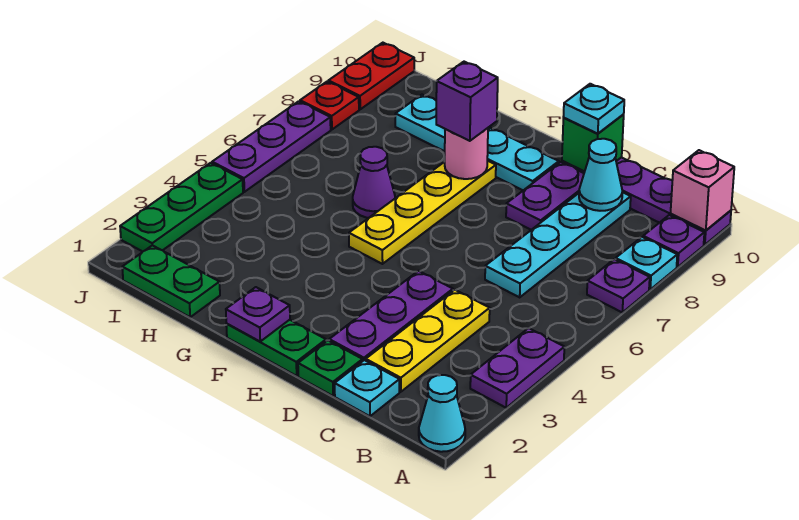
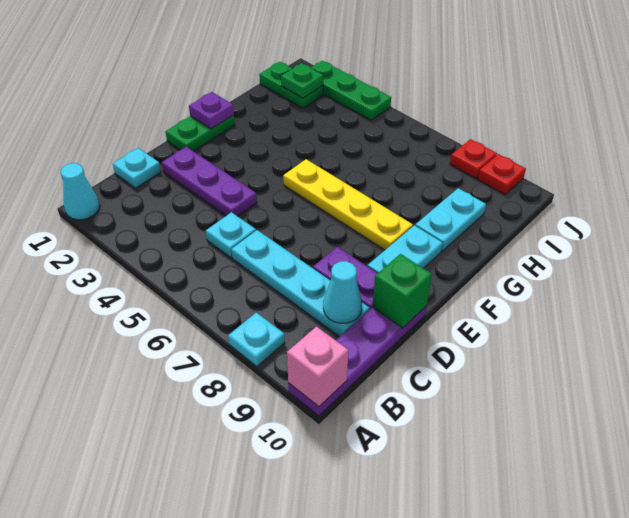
purple plate A3:A4 level 1 -> none
purple plate A7 level 1 -> none
purple plate A9 level 1 -> none
yellow plate C2:C4 level 1 -> none
green plate D1 level 1 -> green plate I2 level 2
cyan plate D10 level 3 -> cyan plate C5 level 1
pink round brick F8 level 2 -> none
purple brick F8 level 3 -> none
purple cone G6 level 1 -> none
green plate H1:I1 level 1 -> green plate I1:I2 level 1
purple plate J5:J7 level 1 -> none
red plate J9:J10 level 1 -> red plate J9 level 1

